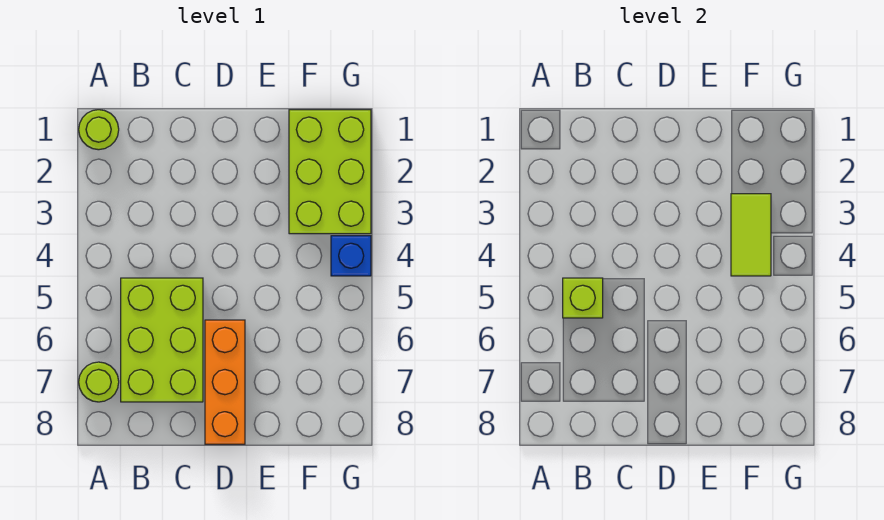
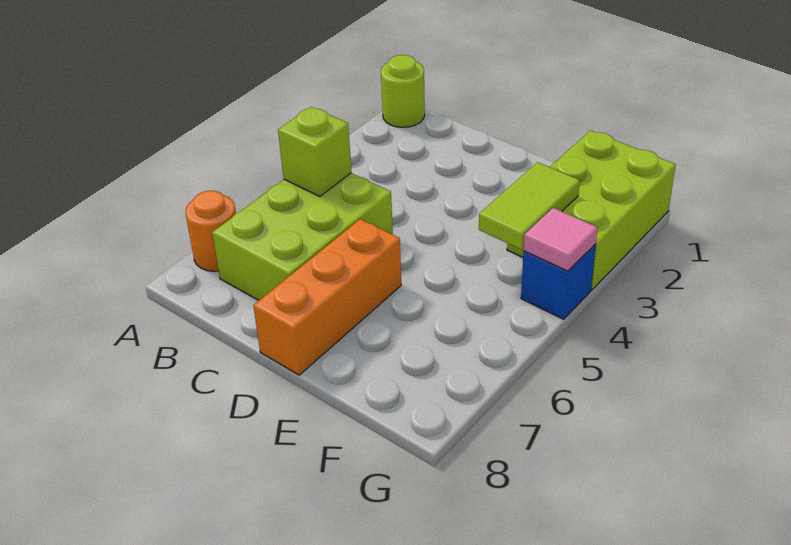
lime round brick A7 level 1 -> orange round brick A7 level 1
none -> pink tile G4 level 2

